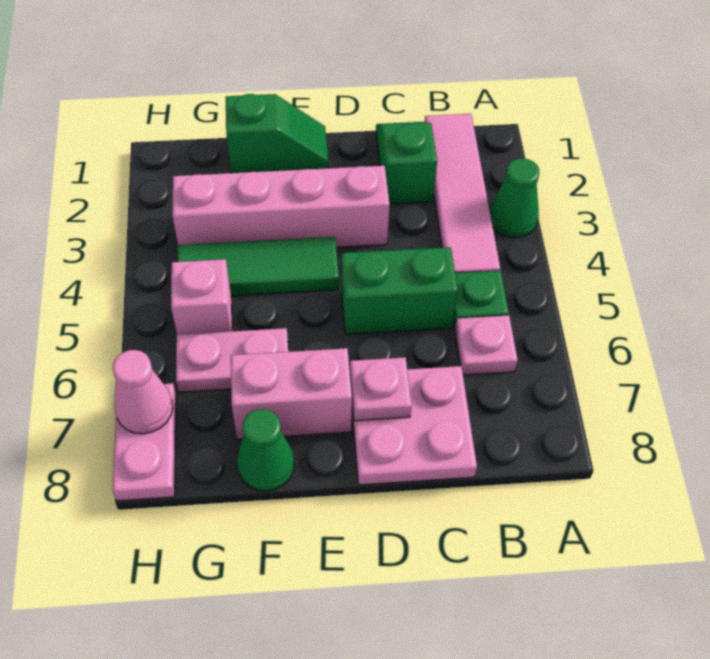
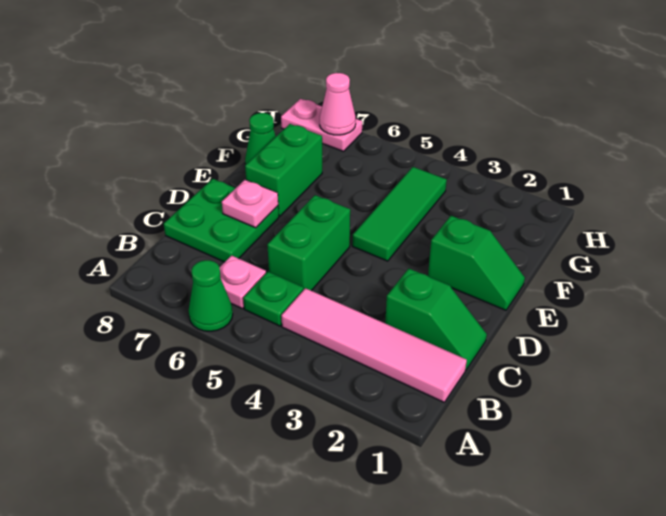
green cone A3 level 1 -> green cone A6 level 1
pink plate C7:D8 level 1 -> green plate C7:D8 level 1
pink brick D3:G3 level 1 -> none
green slope E1:F1 level 1 top F -> green slope E1:E2 level 1 top 2
pink brick E7:F7 level 1 -> green brick E7:F7 level 1
pink plate F6:G6 level 1 -> none
pink brick G5 level 1 -> none

